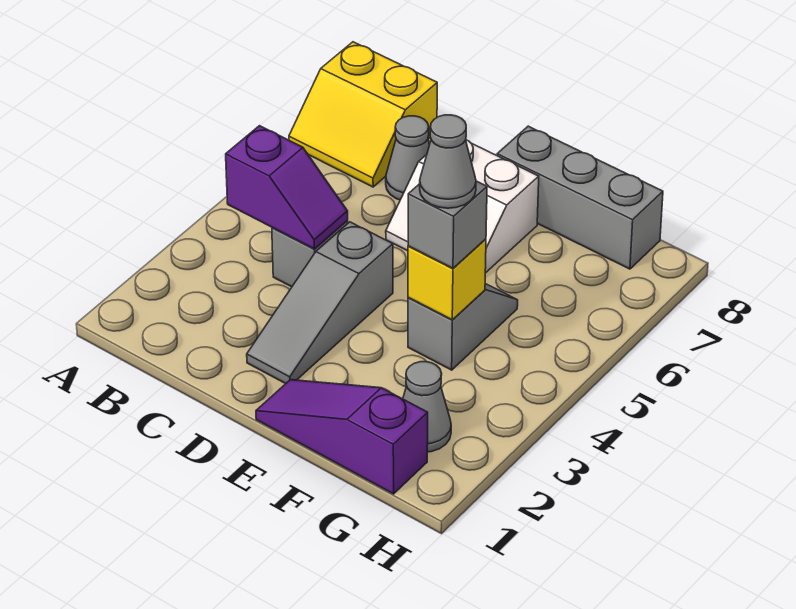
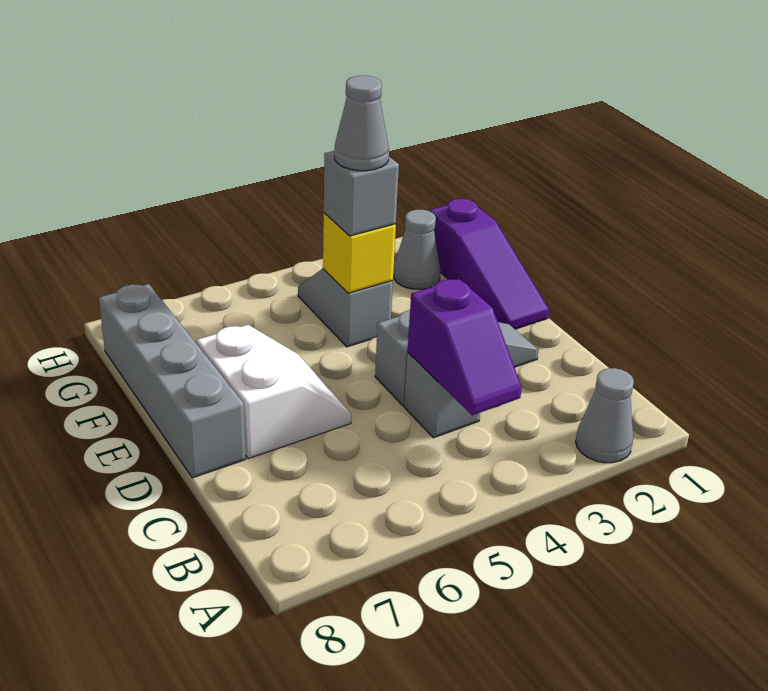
yellow slope A7:B8 level 1 top 8 -> none
purple slope B4:C4 level 2 top B -> purple slope B4:C4 level 2 top C
grey cone C7 level 1 -> grey cone A2 level 1
grey brick E8:G8 level 1 -> grey brick D8:G8 level 1
grey slope F4:F5 level 1 top 4 -> grey slope F4:G4 level 1 top F

